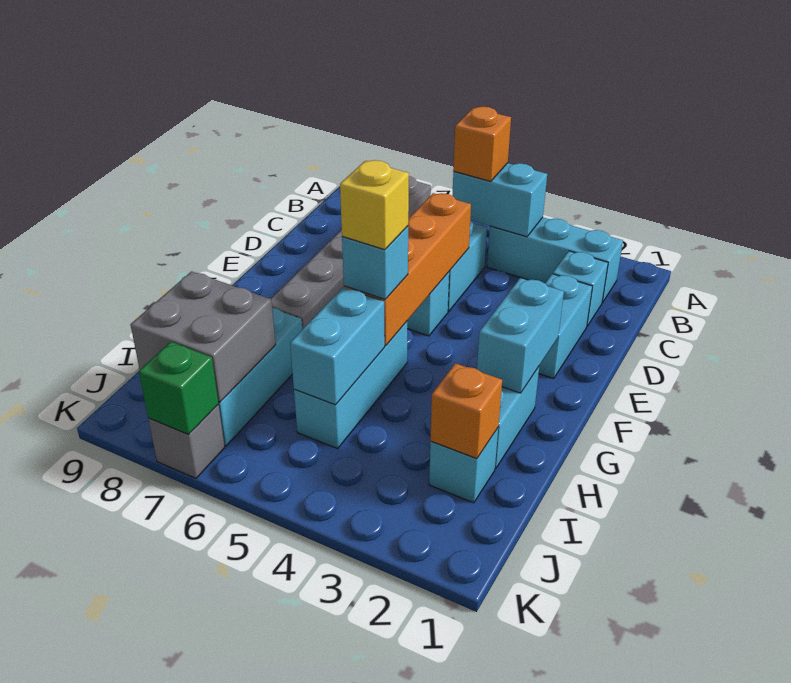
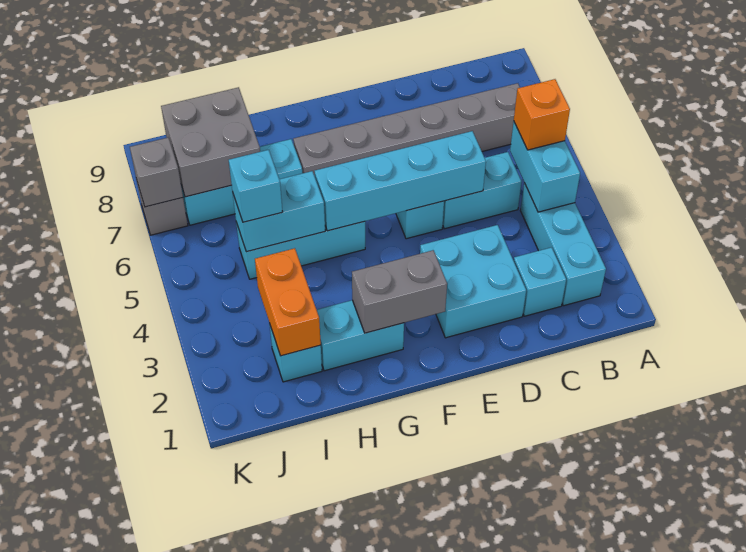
cyan brick D2:E2 level 1 -> cyan brick D2:E3 level 1
orange brick D5:G5 level 2 -> cyan brick D5:G5 level 2
cyan brick F2:G2 level 2 -> grey brick F2:G2 level 2
cyan brick G5 level 3 -> cyan brick I5 level 3
yellow brick G5 level 4 -> none
orange brick I2 level 2 -> orange brick I2:I3 level 2
green brick K7 level 2 -> grey brick K7 level 2

